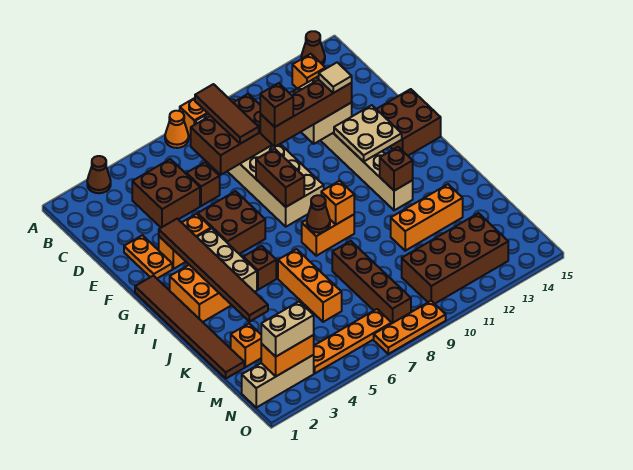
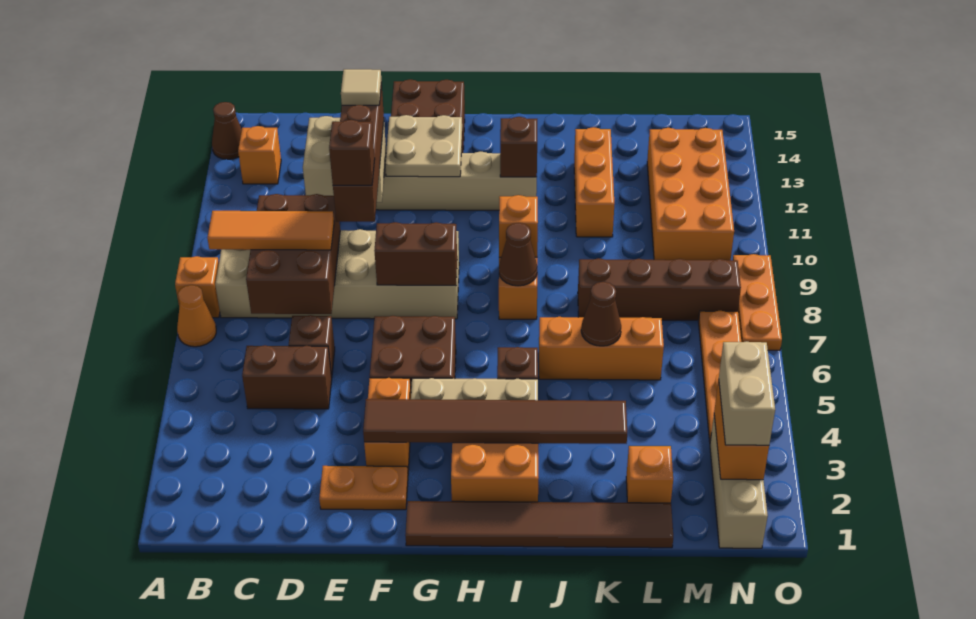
brown cone A3 level 1 -> brown cone K6 level 2
brown tile B8:D8 level 3 -> orange tile B8:D8 level 3
brown brick C4:D5 level 1 -> brown brick C5:D5 level 1
brown brick M10:N13 level 1 -> orange brick M10:N13 level 1

